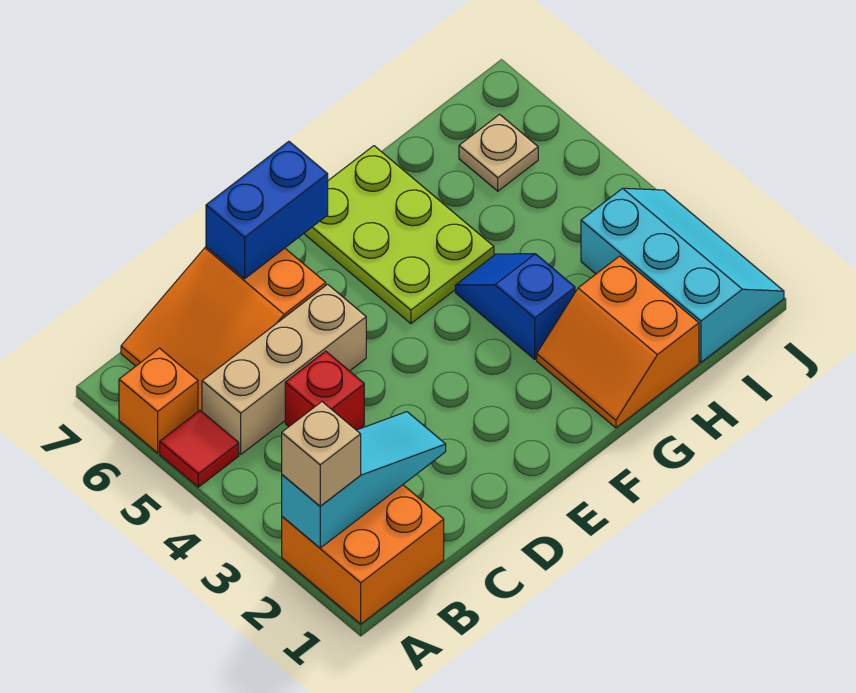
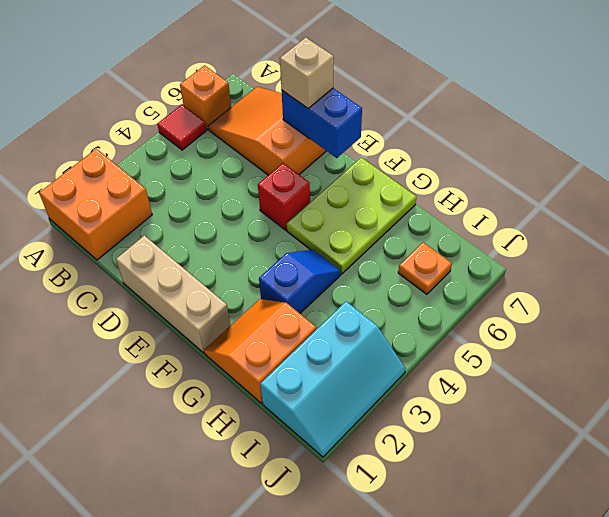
cyan slope A2:C2 level 2 top A -> none
tan brick A2 level 3 -> tan brick D7 level 3
tan brick B5:D5 level 1 -> tan brick D1:F1 level 1
red brick C4 level 1 -> red brick E5 level 1
tan plate I6 level 1 -> orange plate I6 level 1

